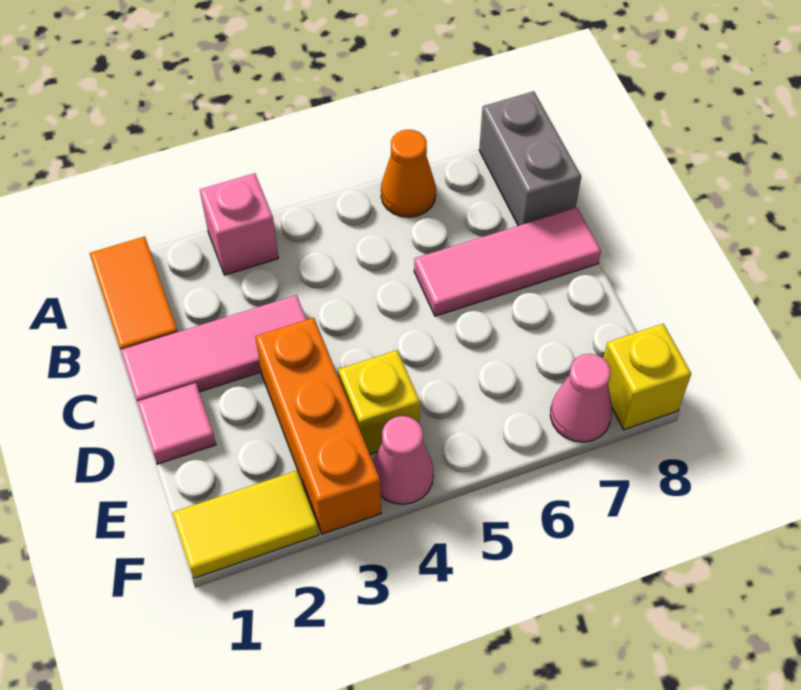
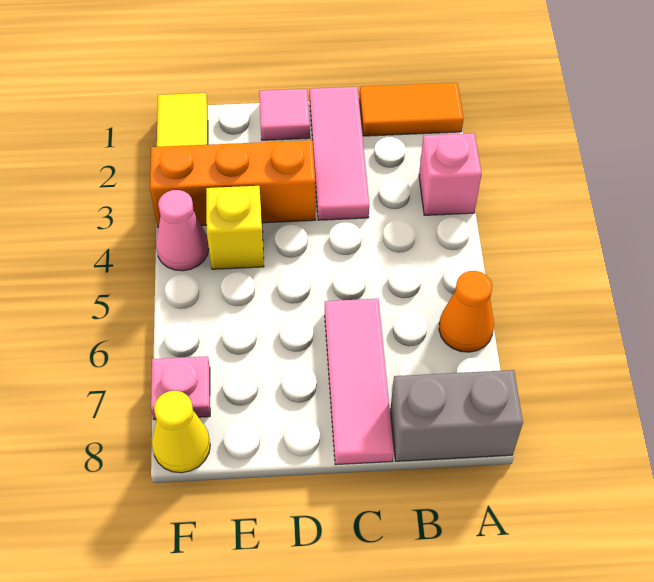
pink cone F7 level 1 -> pink plate F7 level 1
yellow brick F8 level 1 -> yellow cone F8 level 1

